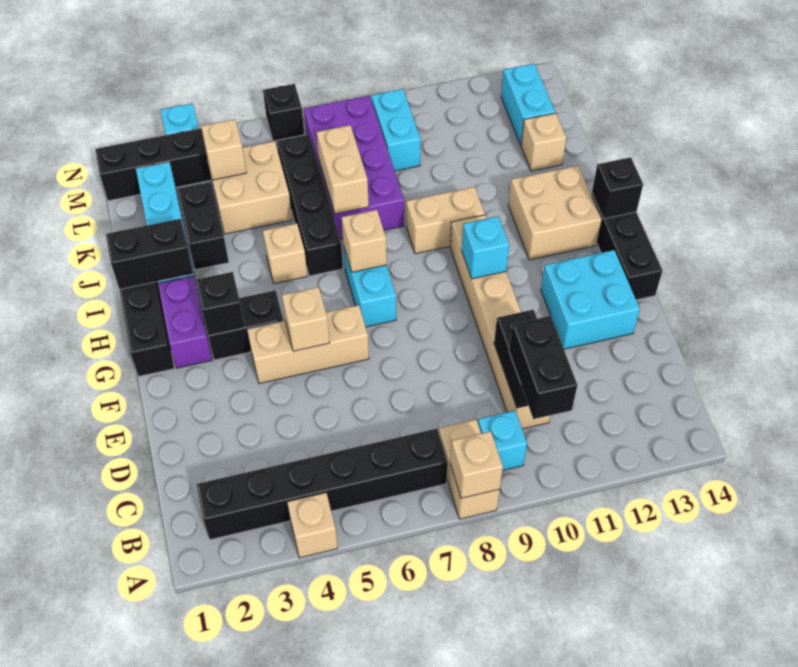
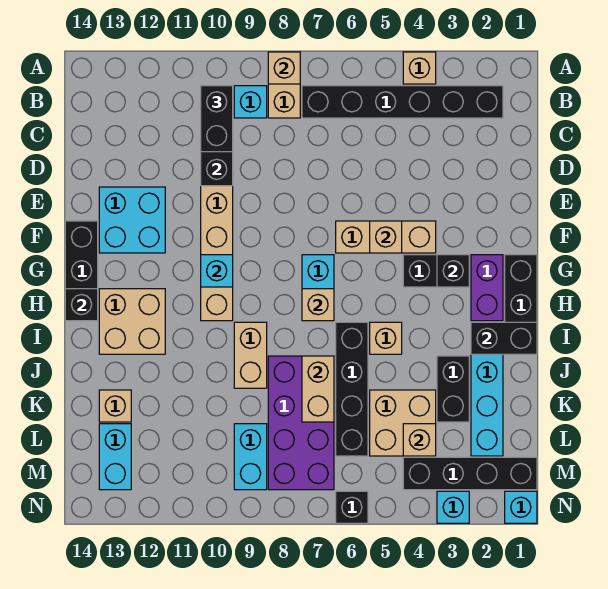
tan brick I9:I10 level 1 -> tan brick I9:J9 level 1
none -> cyan brick N1 level 1

